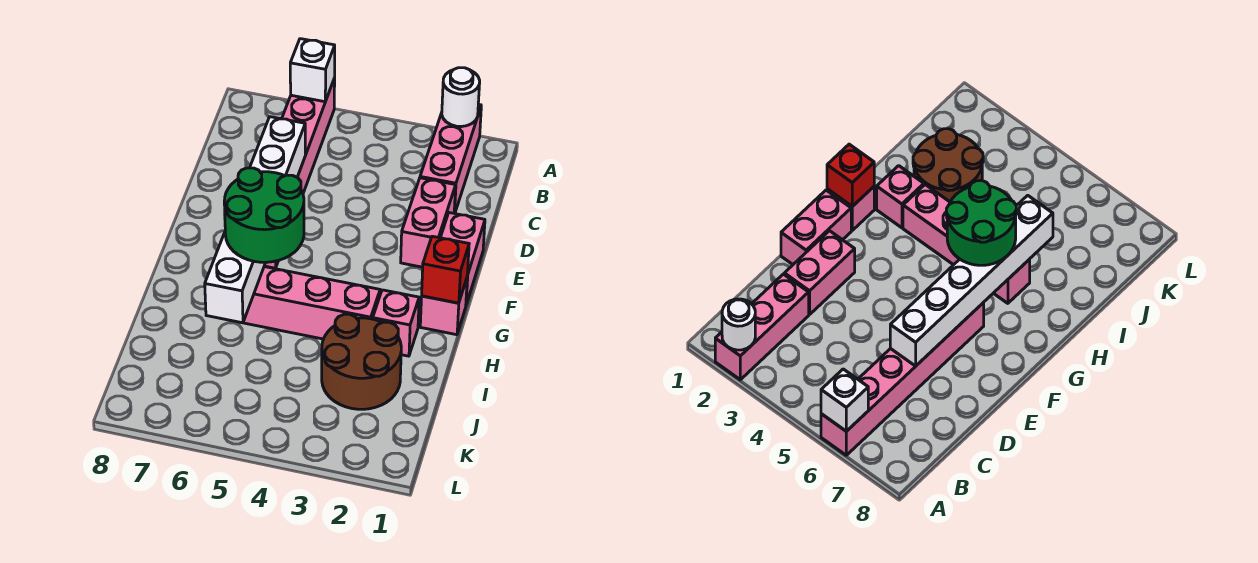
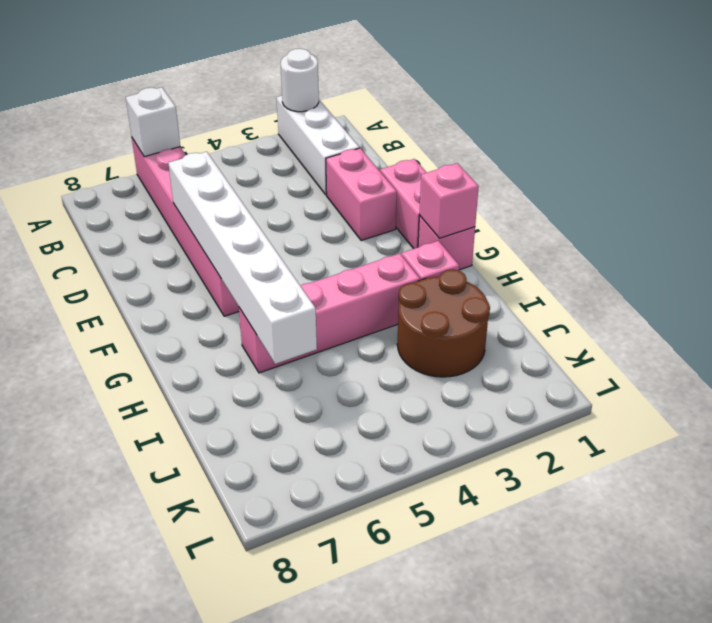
pink brick A2:C2 level 1 -> white brick A2:C2 level 1
red brick G1 level 2 -> pink brick G1 level 2
green round brick G5:H6 level 3 -> none

